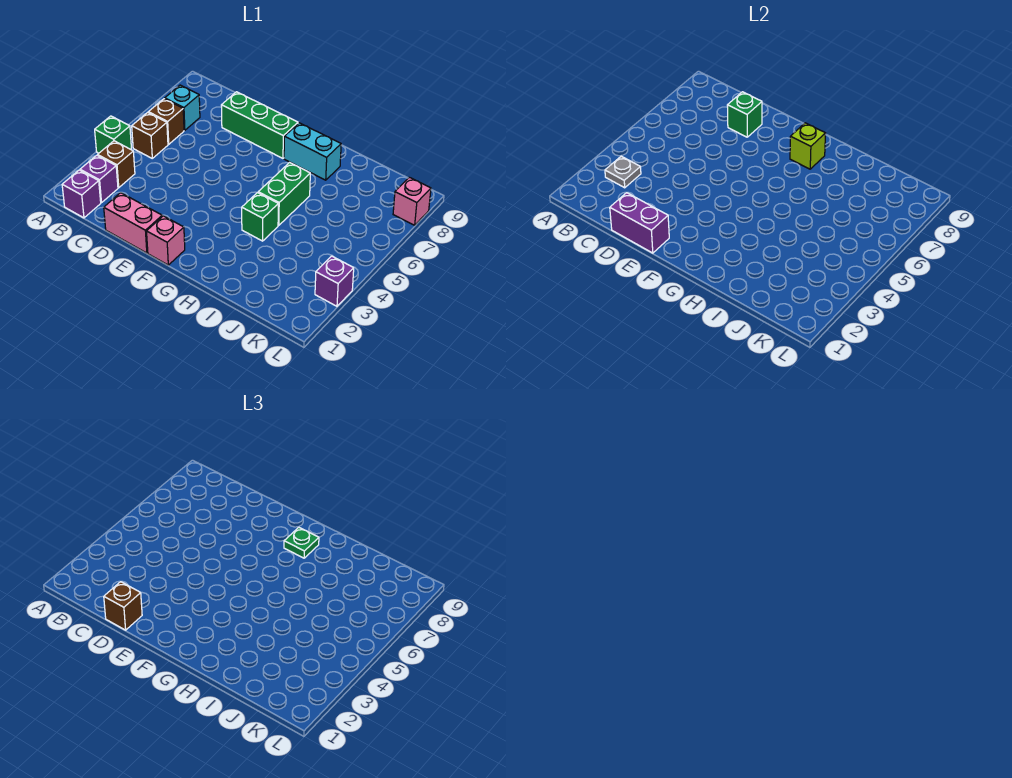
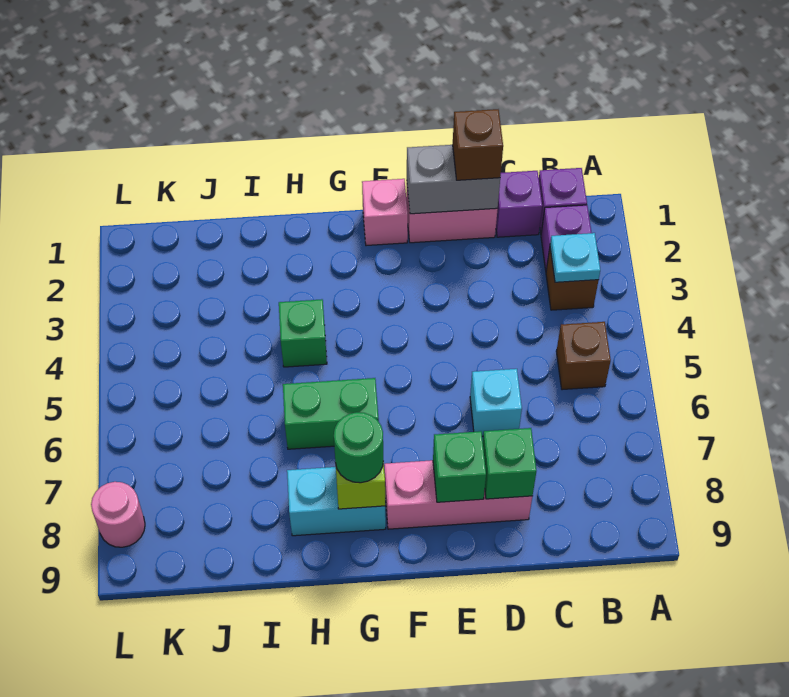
green brick A4 level 1 -> green brick E8 level 2
grey plate B3 level 2 -> cyan plate B3 level 2
brown brick B6 level 1 -> none
cyan brick B7 level 1 -> cyan brick D6 level 1
purple brick D1:E1 level 2 -> grey brick D1:E1 level 2
green brick D8:F8 level 1 -> pink brick D8:F8 level 1
green plate G8 level 3 -> green round brick G8 level 3
green brick H5:H6 level 1 -> green brick G6:H6 level 1
purple brick L3 level 1 -> purple brick C1 level 1
pink brick L8 level 1 -> pink round brick L8 level 1

